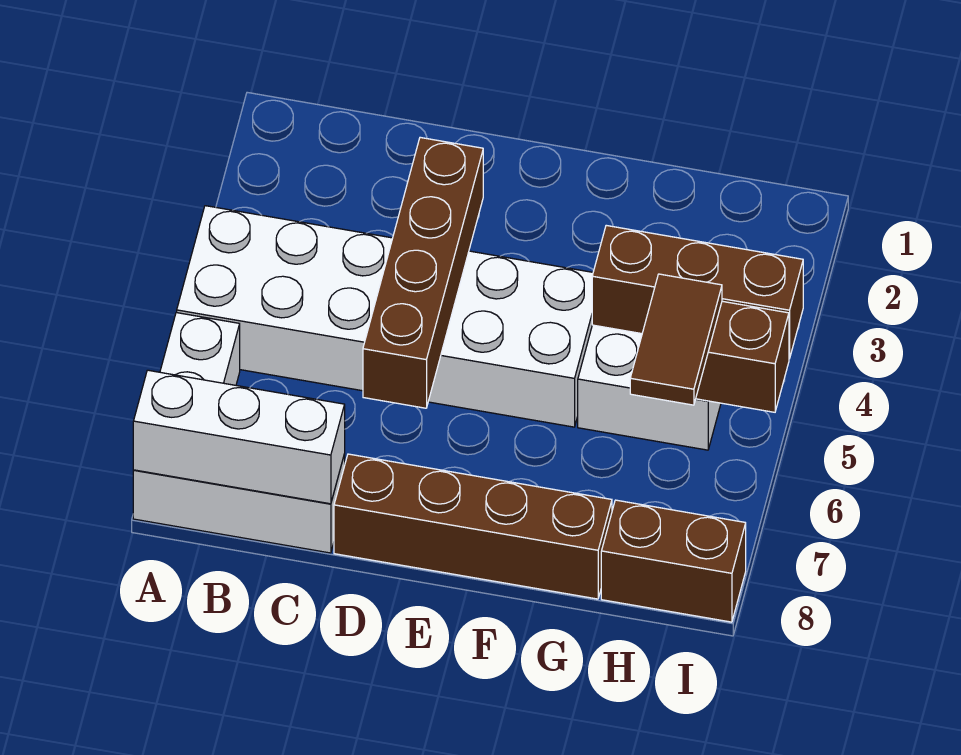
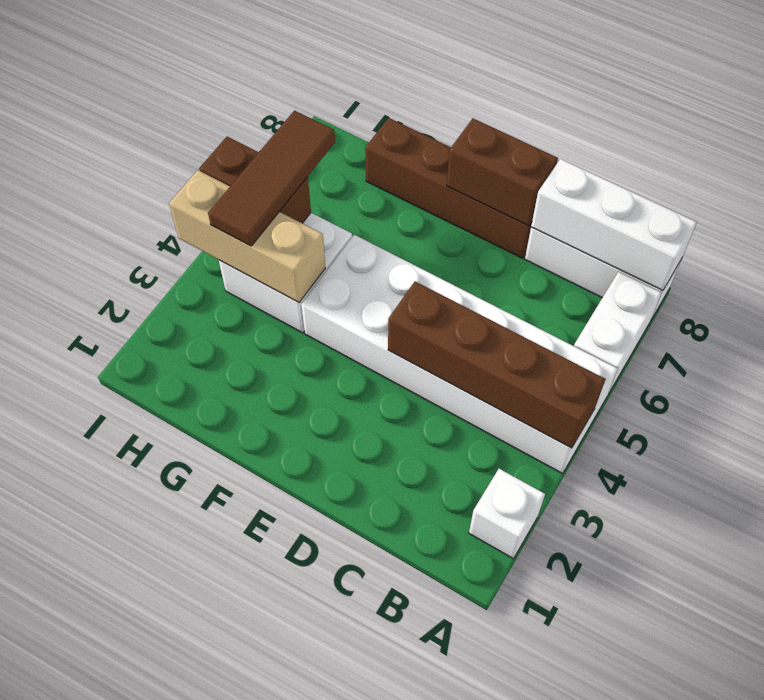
none -> white brick A2 level 1
brown brick D3:D6 level 2 -> brown brick A4:D4 level 2
brown brick G4:I4 level 2 -> tan brick G4:I4 level 2
brown tile H5:H6 level 3 -> brown tile H4:H6 level 3
brown brick H8:I8 level 1 -> brown brick D8:E8 level 2

